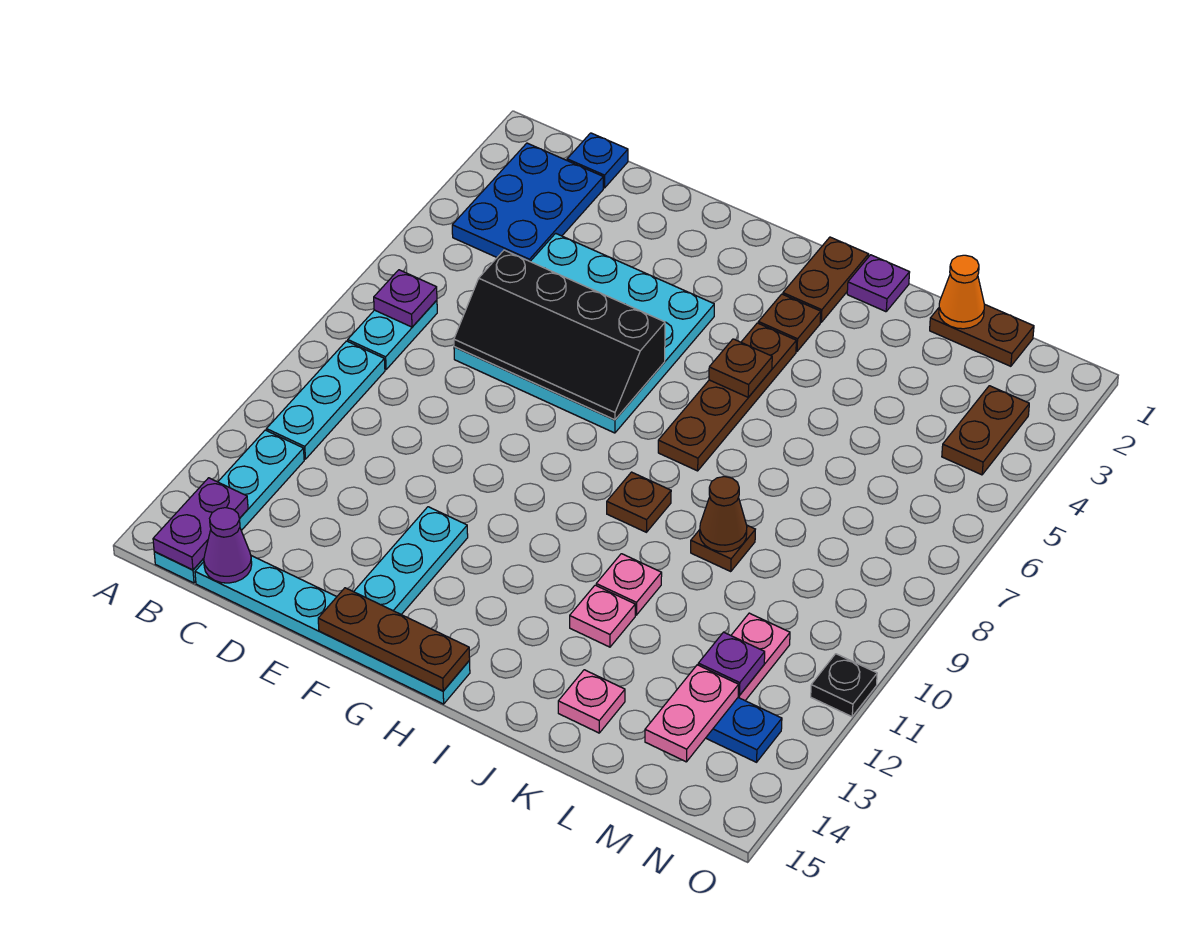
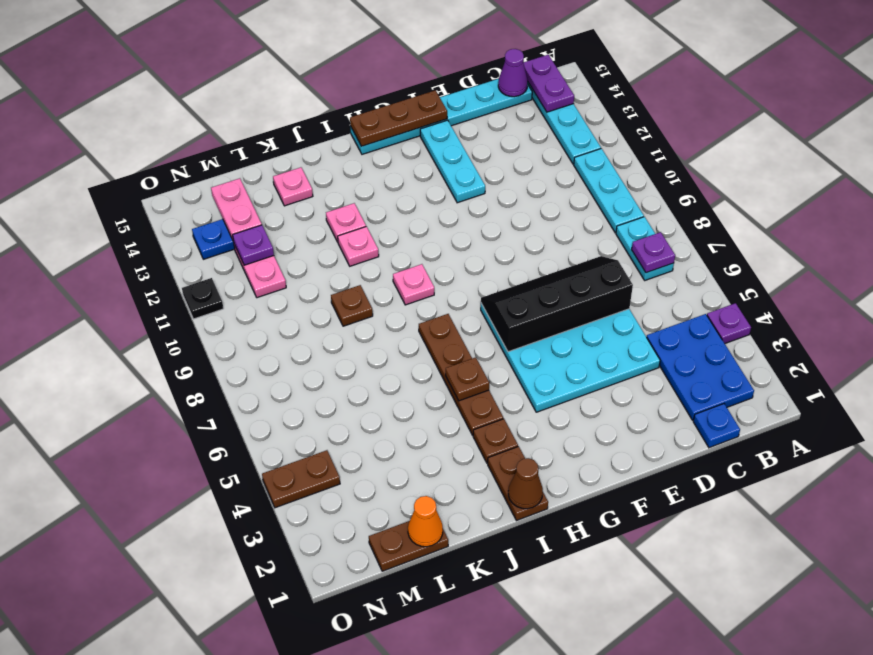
brown plate I9 level 1 -> pink plate I9 level 1
purple plate J1 level 1 -> purple plate A4 level 1
brown cone K9 level 2 -> brown cone I1 level 2
brown plate N3:N4 level 1 -> brown plate N4:O4 level 1

